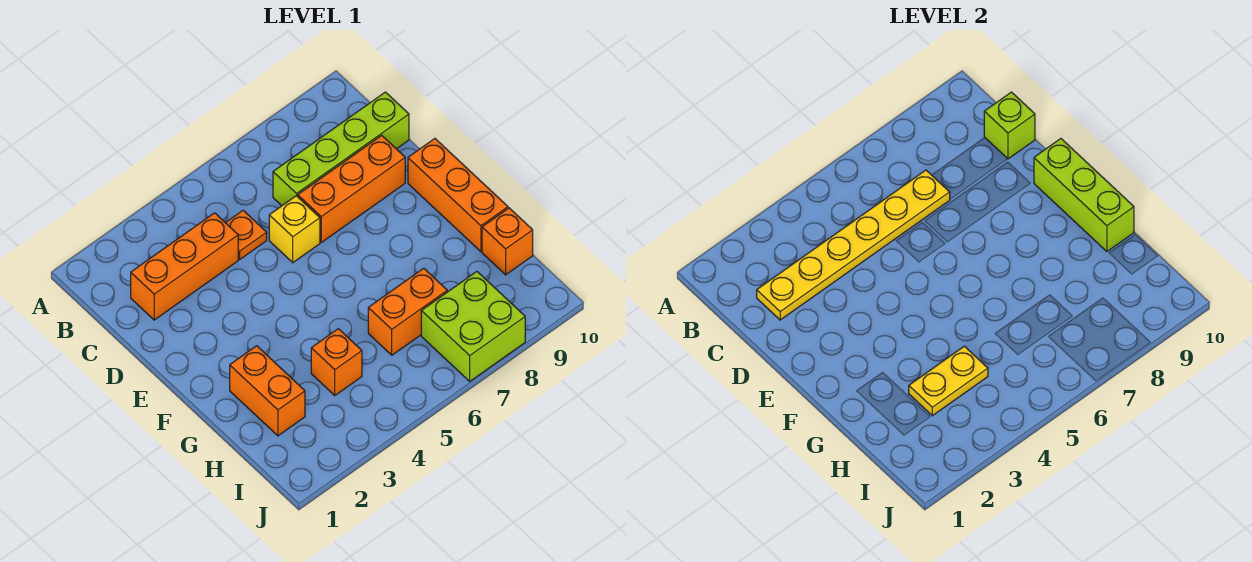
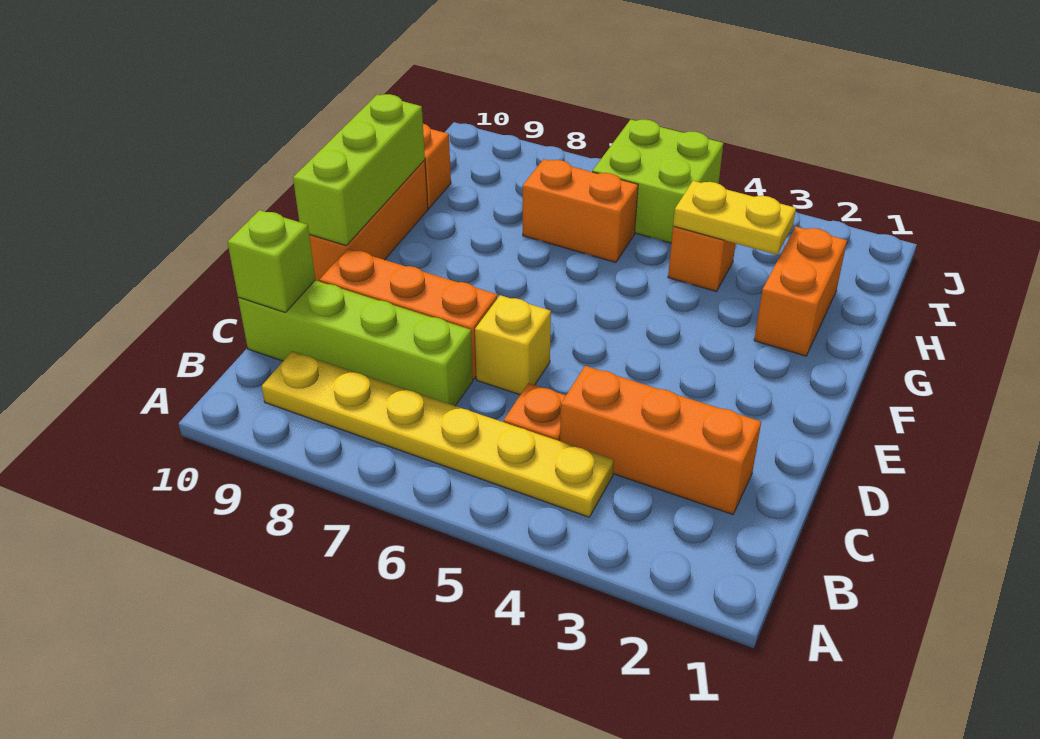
yellow plate C2:C7 level 2 -> yellow plate B4:B9 level 1
lime brick I7:J8 level 1 -> lime brick I5:J6 level 1

